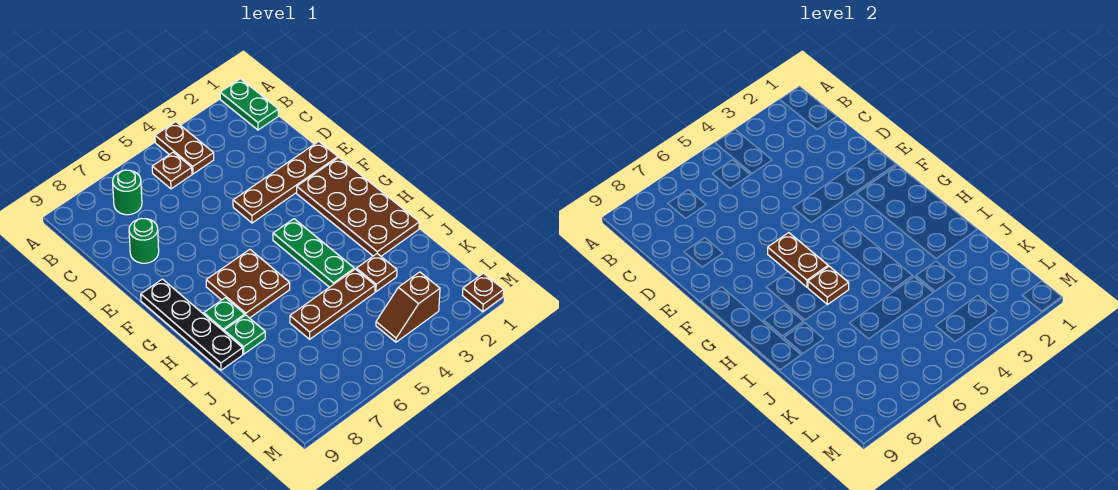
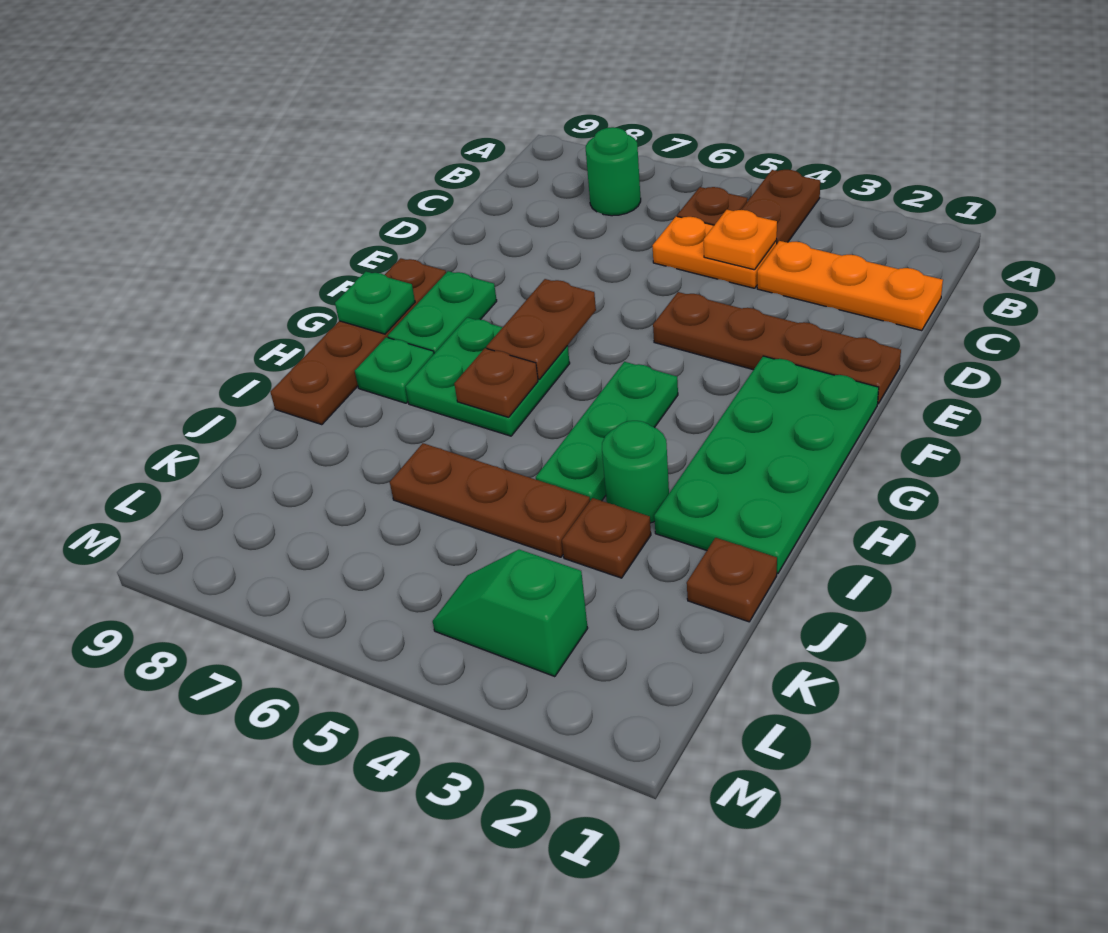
green plate A1:B1 level 1 -> green plate F8:G8 level 1
none -> orange plate C1:C3 level 1
none -> orange plate C4:C5 level 1
none -> orange plate C4 level 2
green round brick D8 level 1 -> green round brick I3 level 1
brown plate F1:I2 level 1 -> green plate F1:I2 level 1
black plate F9:I9 level 1 -> brown plate F9:I9 level 1
brown plate G6:H7 level 1 -> green plate G6:H7 level 1
green plate I8 level 1 -> green plate G9 level 2
brown slope L3:L4 level 1 top 3 -> green slope L3:L4 level 1 top 3
brown plate M1 level 1 -> brown plate J1 level 1

